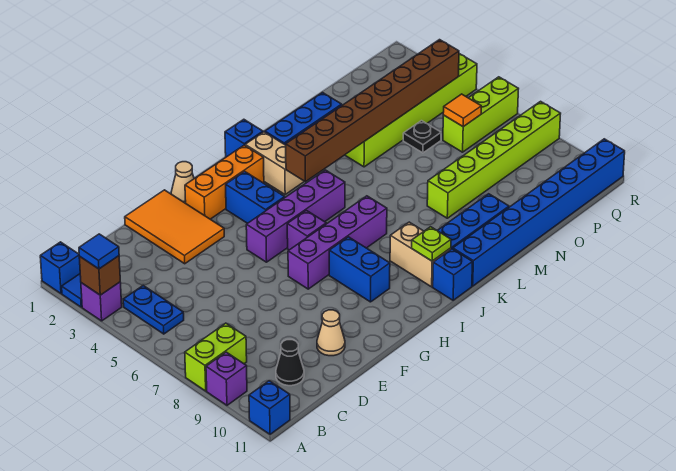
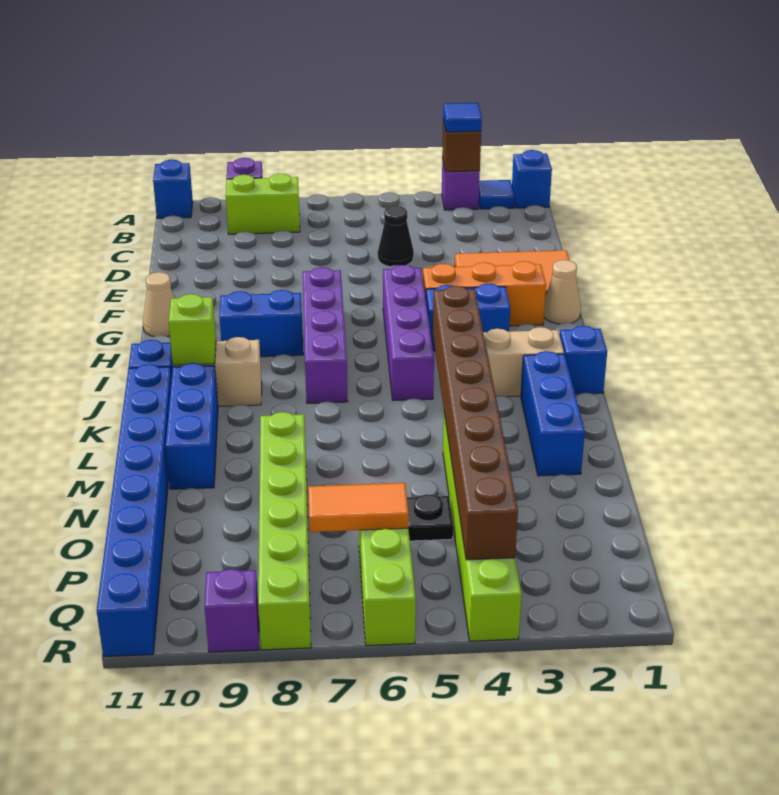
lime brick A8:B8 level 1 -> lime brick B8:B9 level 1
blue plate B4:B5 level 1 -> none
black cone C10 level 1 -> black cone D5 level 1
tan cone E10 level 1 -> tan cone G11 level 1
orange brick G2:I2 level 1 -> orange brick G2:G4 level 1
purple brick H6 level 1 -> purple brick R9 level 1
lime plate J10 level 2 -> lime brick J10 level 2
orange tile P6 level 2 -> orange tile P6:P7 level 2

